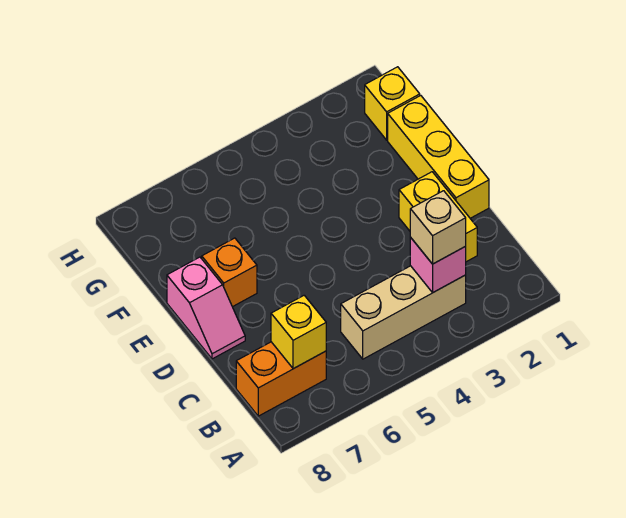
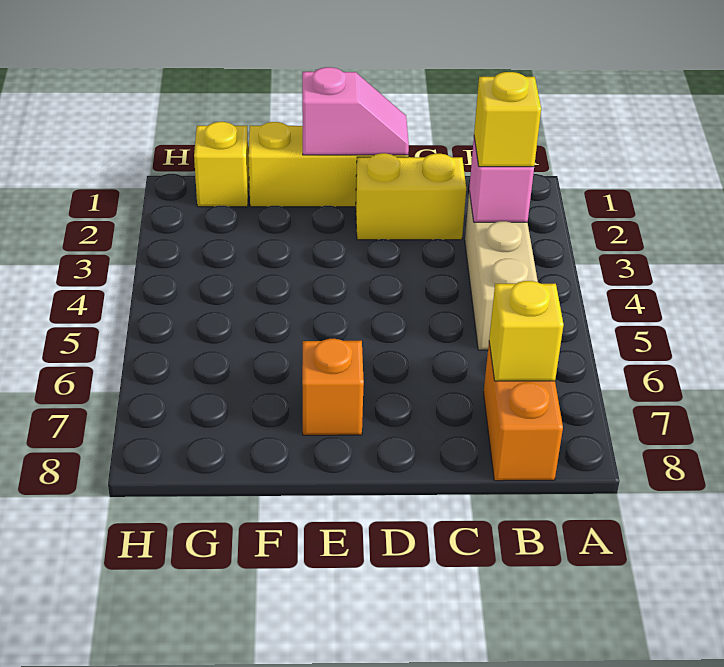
tan brick B3 level 3 -> yellow brick B3 level 3
pink slope D8:E8 level 1 top E -> pink slope D1:E1 level 2 top E

